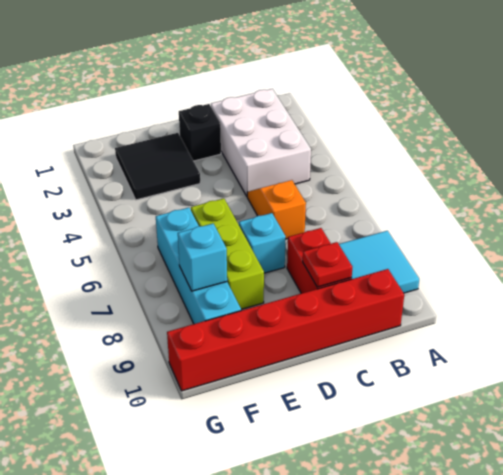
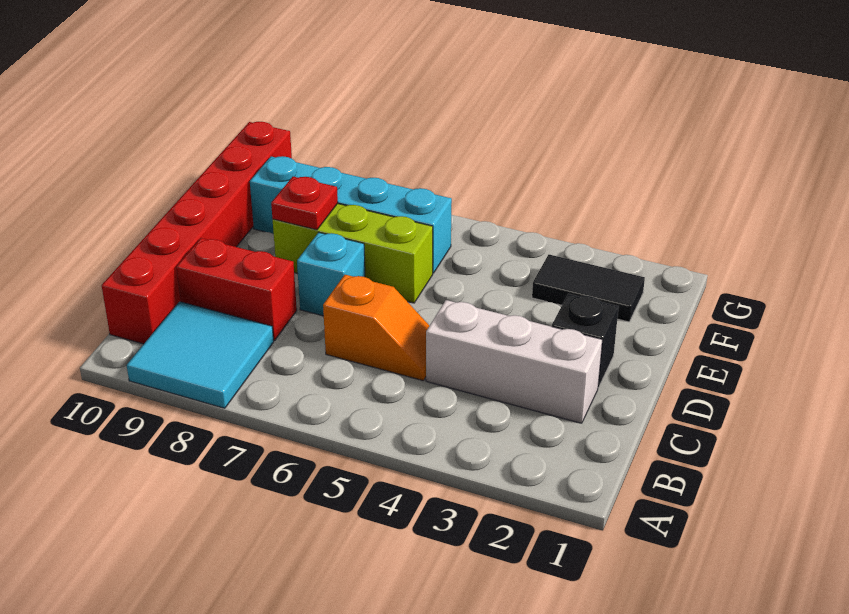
white brick B2:C4 level 1 -> white brick C2:C4 level 1
red plate C9 level 2 -> red plate E8 level 2
black tile E2:F3 level 1 -> black tile F2:F3 level 1
cyan brick F8 level 2 -> none

